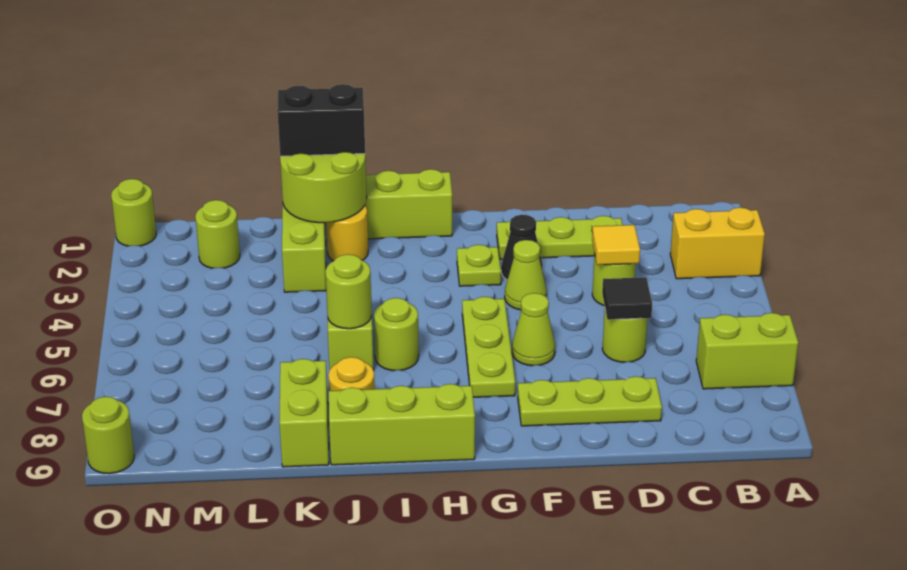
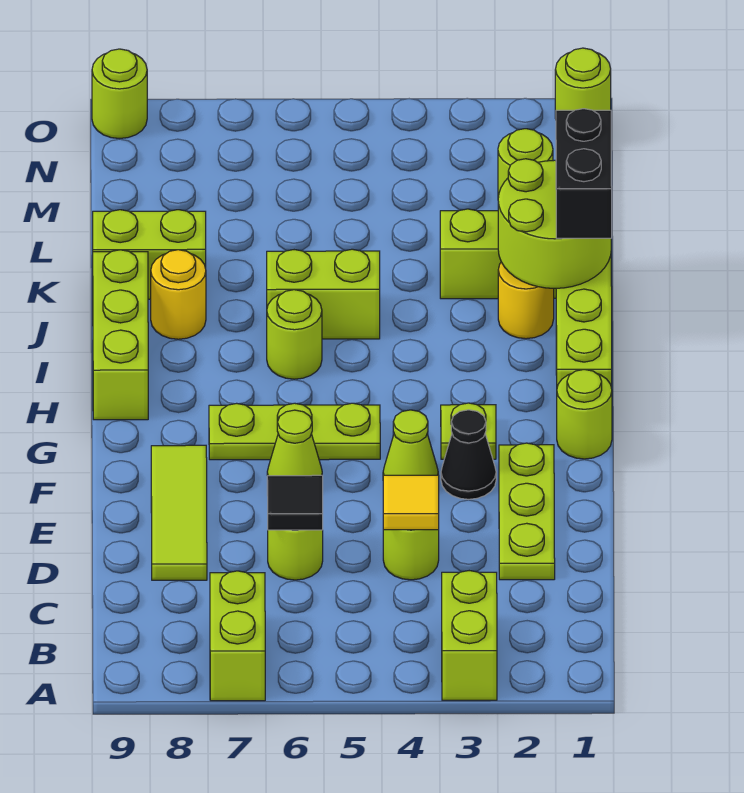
yellow brick A3:B3 level 1 -> lime brick A3:B3 level 1
lime plate D8:F8 level 1 -> lime tile D8:F8 level 1
lime round brick J6 level 2 -> lime round brick G1 level 1

